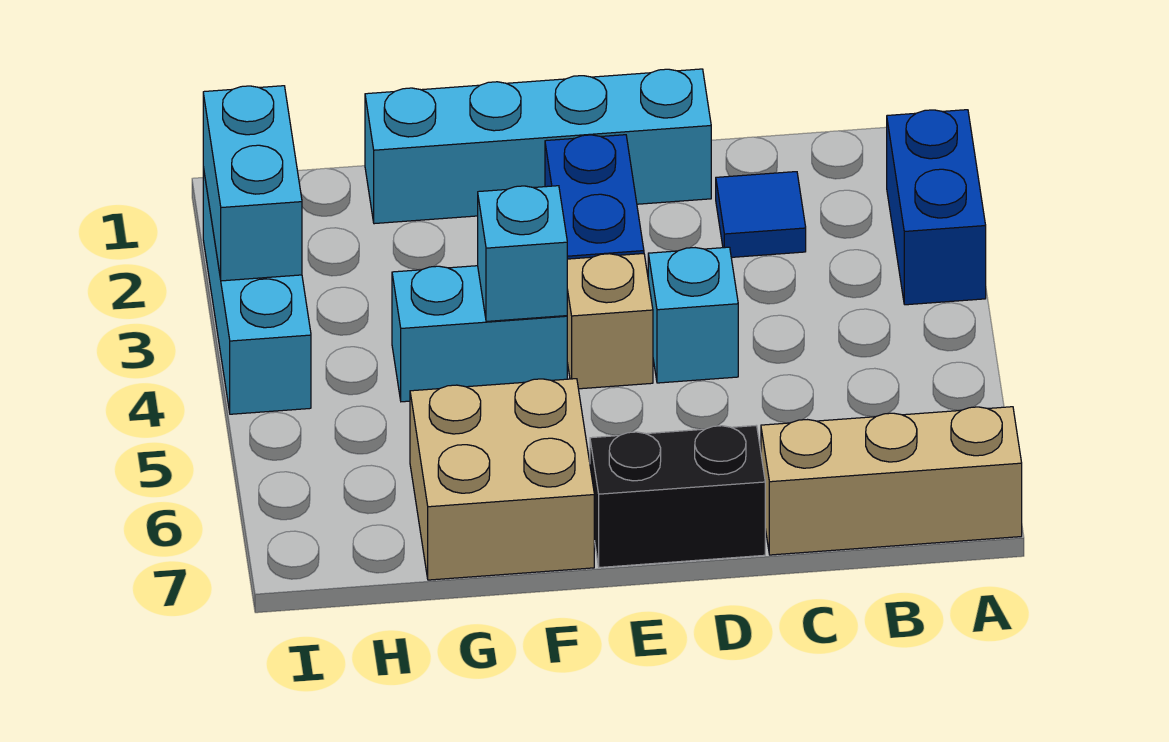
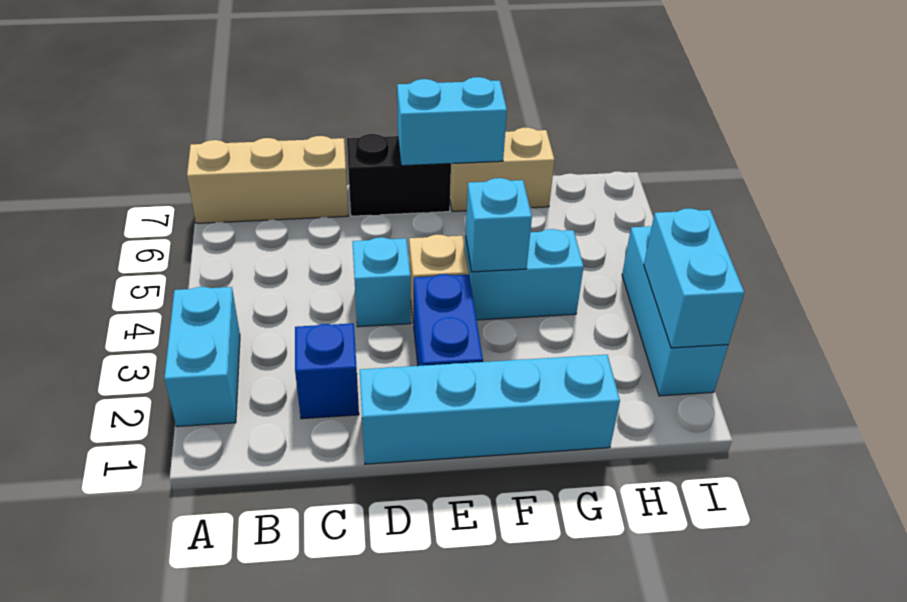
blue brick A2:A3 level 1 -> cyan brick A2:A3 level 1
blue tile C2 level 1 -> blue brick C2 level 1
none -> cyan brick E7:F7 level 2
tan brick F6:G7 level 1 -> tan brick F7:G7 level 1

